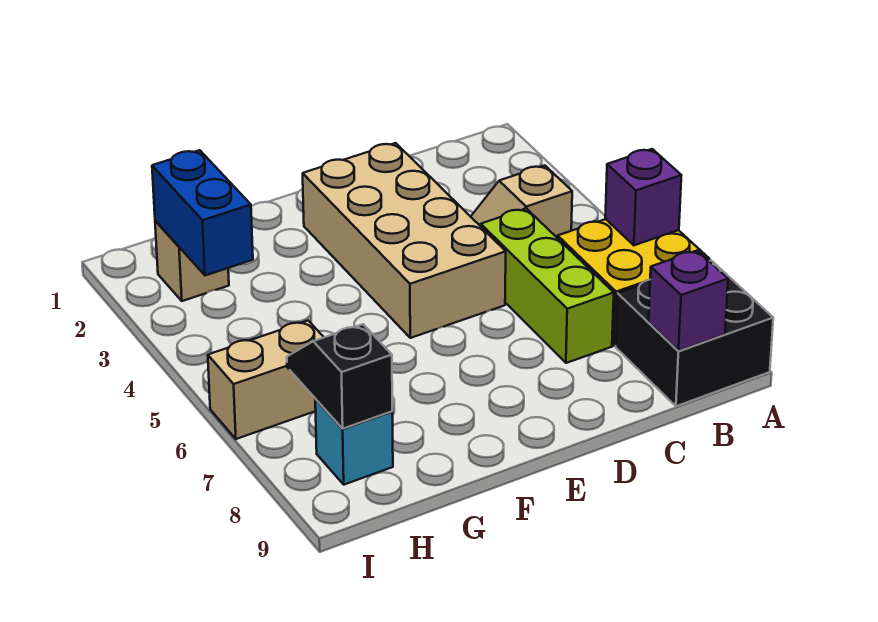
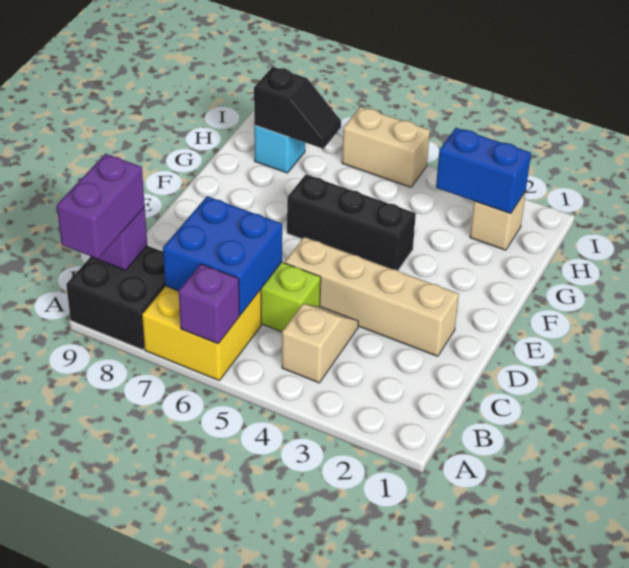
none -> purple brick A9:B9 level 3
none -> blue brick B6:C7 level 2
tan brick D2:E5 level 1 -> tan brick D2:D5 level 1
none -> black brick F4:F6 level 1
tan brick H6:I6 level 1 -> tan brick I5:I6 level 1

